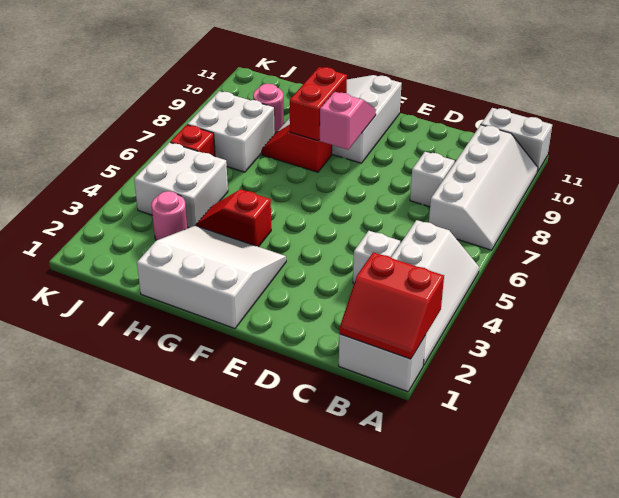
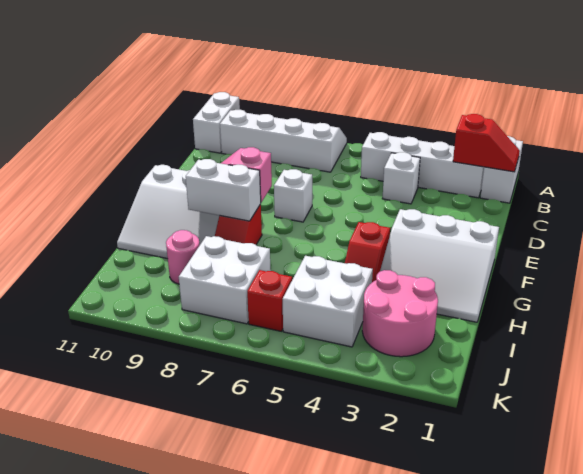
red slope A1:B2 level 2 top 2 -> red slope B1:B2 level 2 top 2
white brick C8 level 1 -> white brick E7 level 1
white slope F1:H3 level 1 top 1 -> white slope F1:H3 level 1 top F
red brick G8:G9 level 2 -> white brick G8:G9 level 2
pink round brick I3 level 1 -> pink round brick I2:J3 level 1

